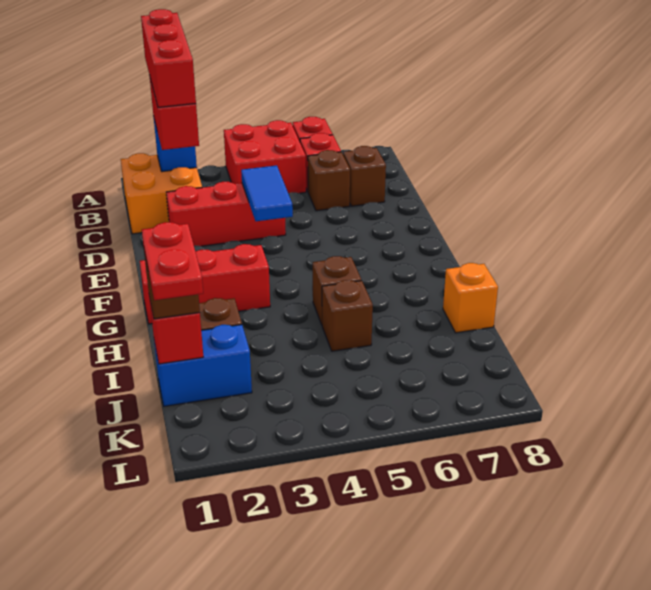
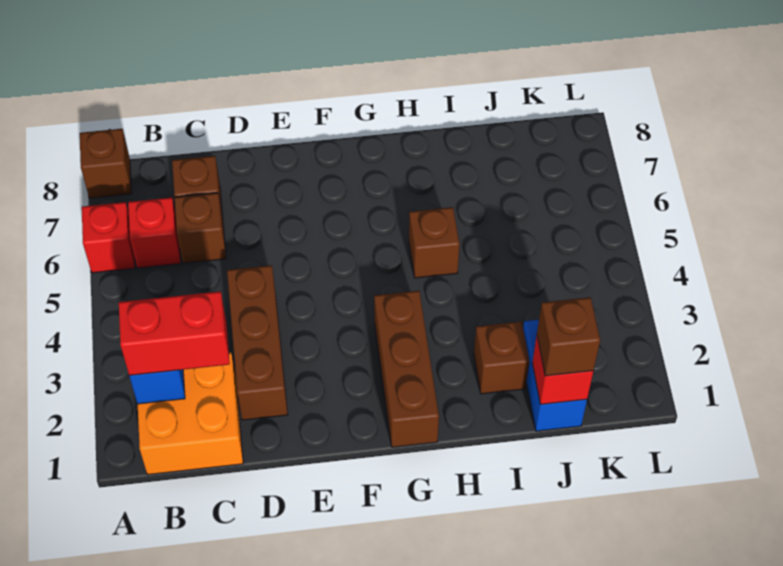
red brick A2:C2 level 4 -> none
red brick A4:B5 level 1 -> none
red brick D2:D4 level 1 -> brown brick D2:D4 level 1
blue tile D4:E4 level 2 -> none
red brick G1:G3 level 1 -> brown brick G1:G3 level 1
brown brick I5 level 1 -> brown brick A8 level 1
orange brick I8 level 1 -> none
red plate J1:K1 level 4 -> none

